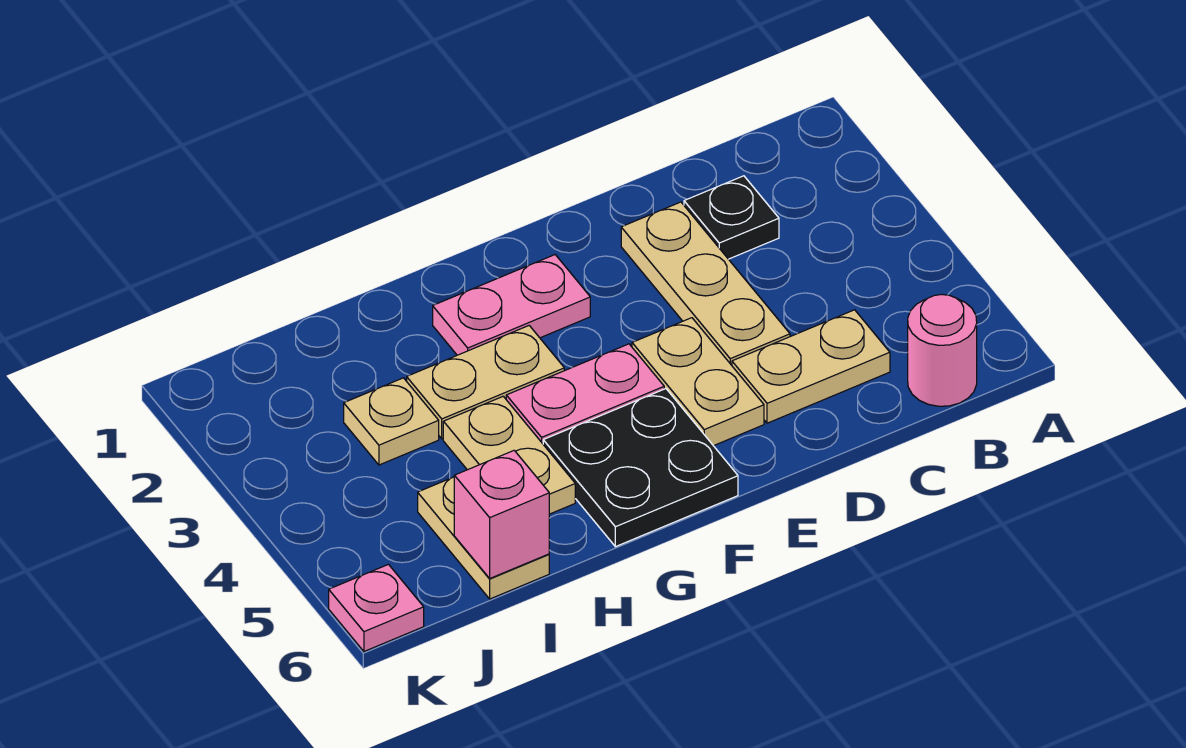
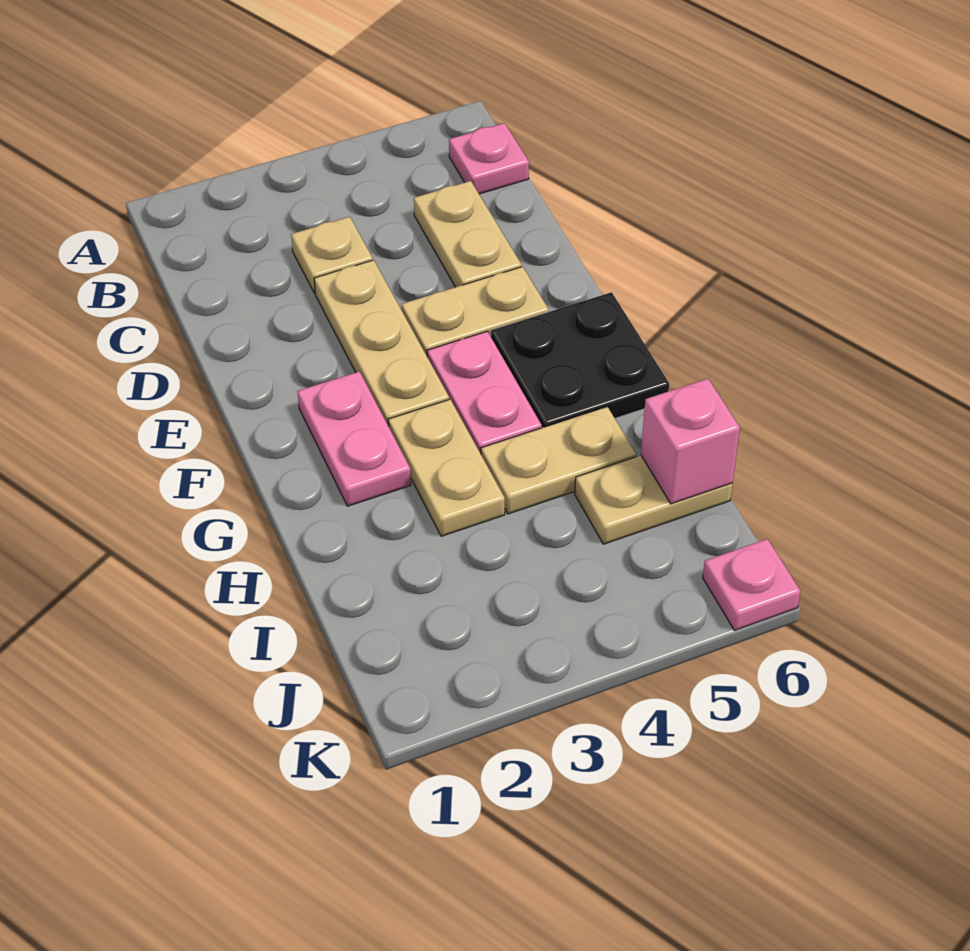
pink round brick B6 level 1 -> pink plate B6 level 1
black plate C2 level 1 -> none
tan plate D2:D4 level 1 -> tan plate D3:F3 level 1
tan plate I3 level 1 -> tan plate C3 level 1

